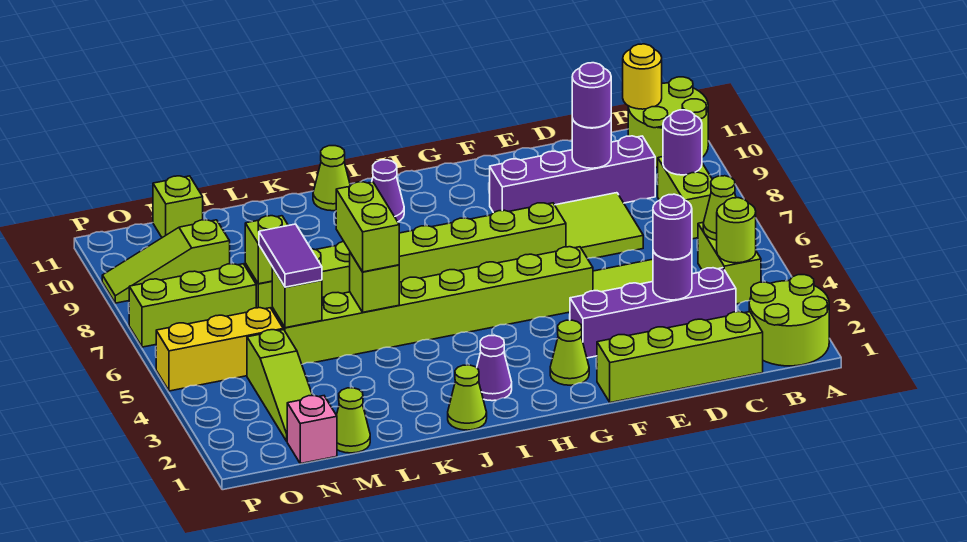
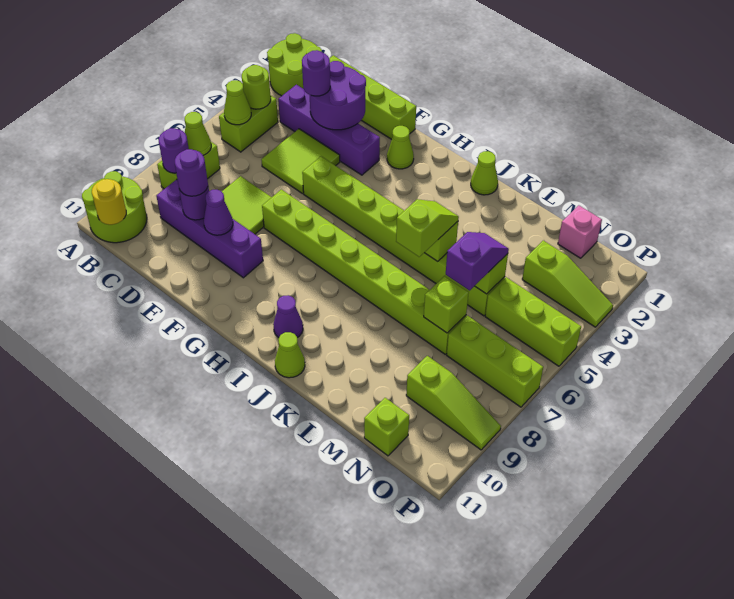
purple round brick D3 level 2 -> purple round brick D2:E3 level 2
purple cone I2 level 1 -> purple cone E9 level 2
lime brick K5:K6 level 3 -> lime slope K5:K6 level 3 top 6
lime cone M1 level 1 -> lime cone B7 level 2
purple tile M5:M6 level 3 -> purple slope M5:M6 level 3 top 6
lime slope N2:N4 level 1 top 4 -> lime slope N3:P3 level 1 top N
yellow brick N5:P5 level 1 -> lime brick N5:P5 level 1

